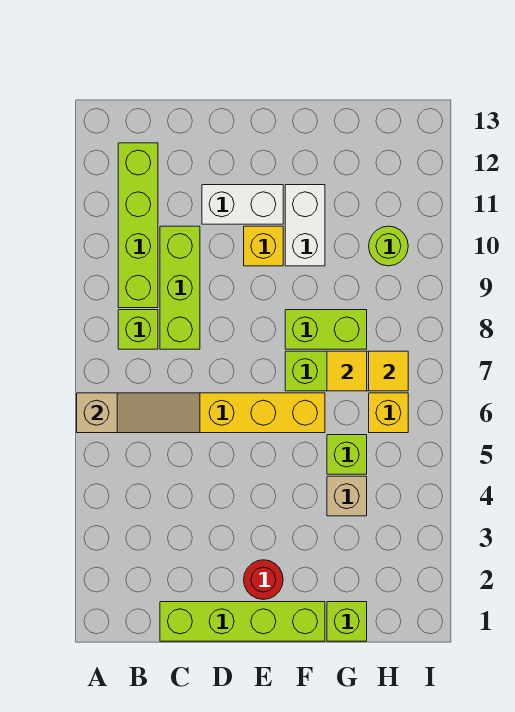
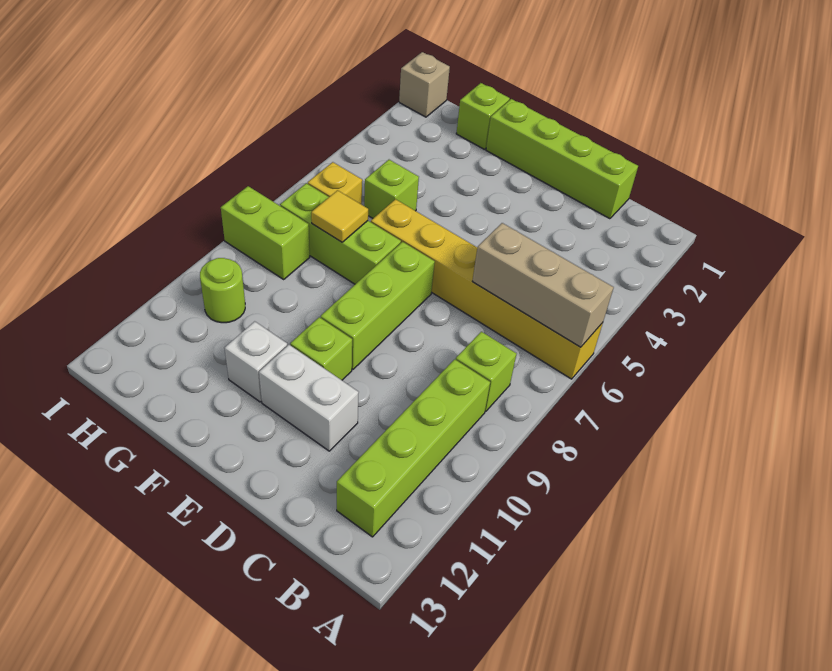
tan slope A6:C6 level 2 top A -> tan brick A6:C6 level 2
lime brick C8:C10 level 1 -> lime brick E7:E9 level 1
red round brick E2 level 1 -> none
yellow brick E10 level 1 -> lime brick E10 level 1
lime brick F8:G8 level 1 -> lime brick H8:I8 level 1
white brick F10:F11 level 1 -> white brick F11 level 1
tan brick G4 level 1 -> tan brick I1 level 1
yellow tile H7 level 2 -> none

